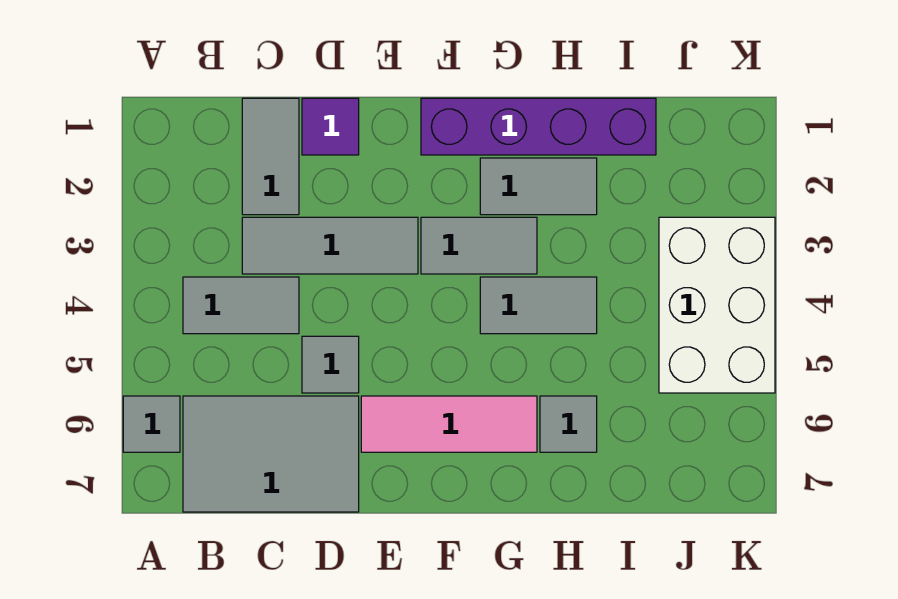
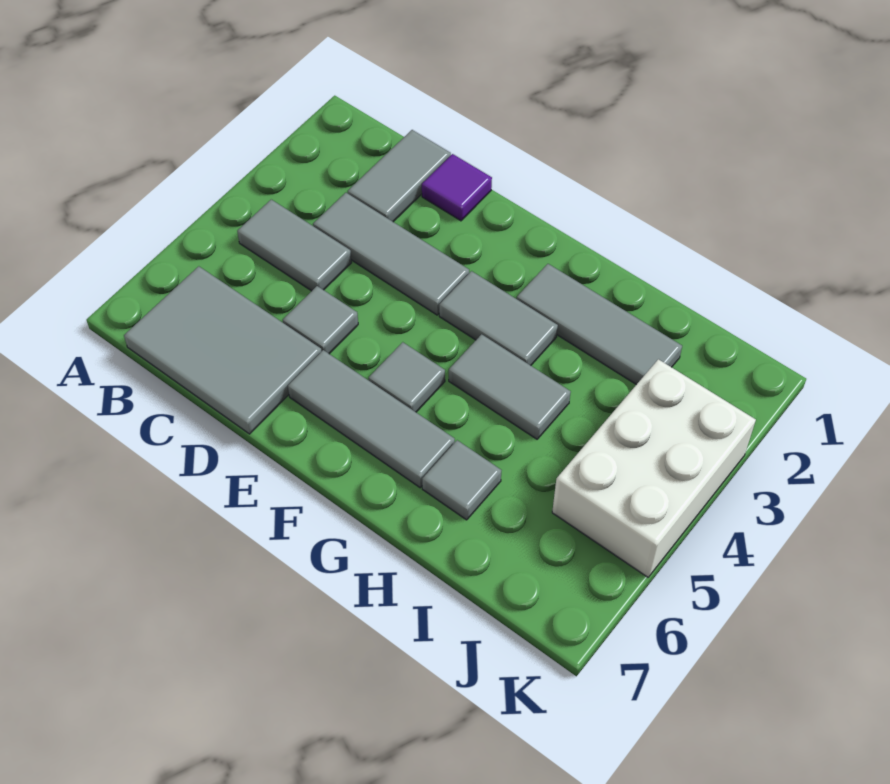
grey tile A6 level 1 -> grey tile F5 level 1
pink tile E6:G6 level 1 -> grey tile E6:G6 level 1
purple brick F1:I1 level 1 -> none
grey tile G2:H2 level 1 -> grey tile G2:I2 level 1

